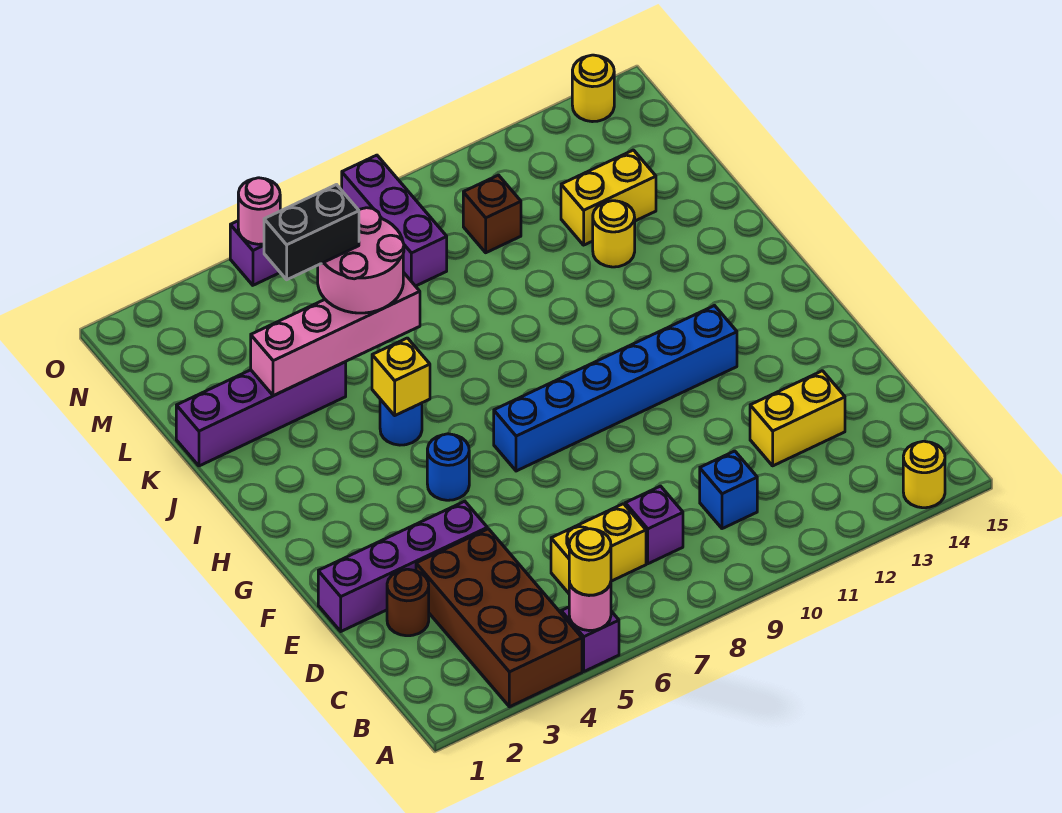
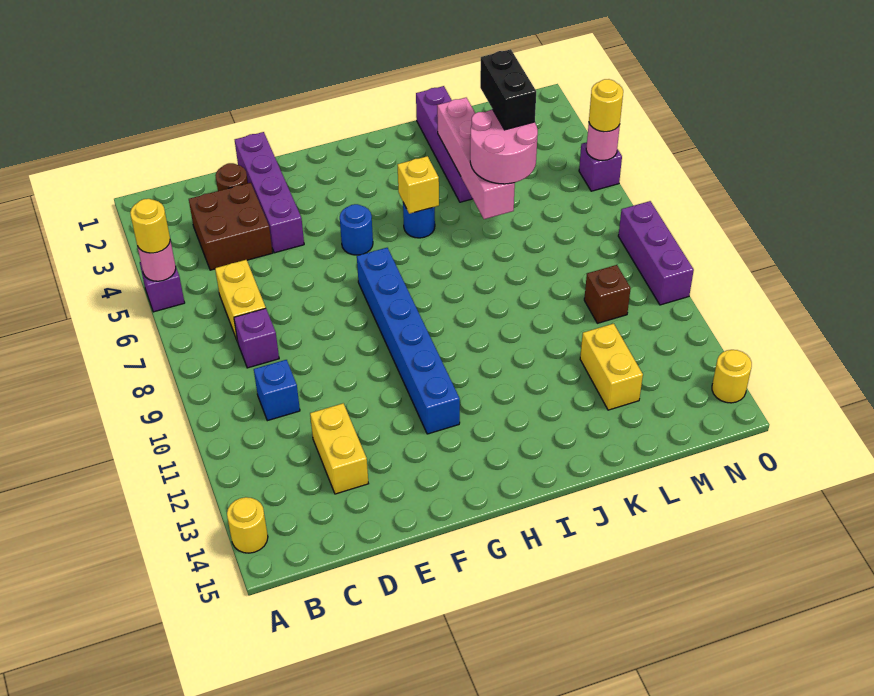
brown brick A3:D4 level 1 -> brown brick C3:D4 level 1
yellow round brick K12 level 1 -> yellow round brick O5 level 3
purple brick M8:O8 level 1 -> purple brick O8:O10 level 1

